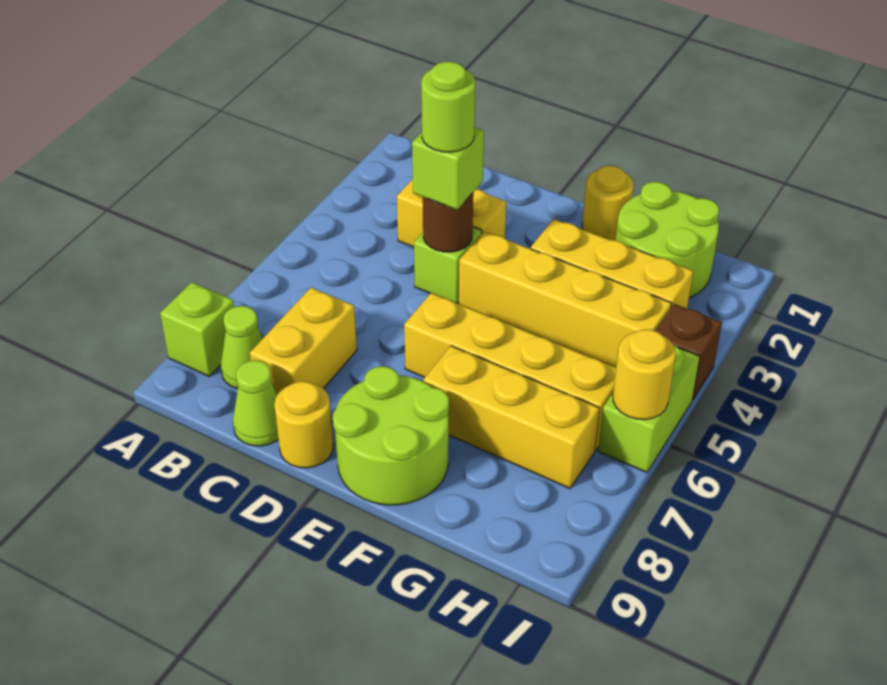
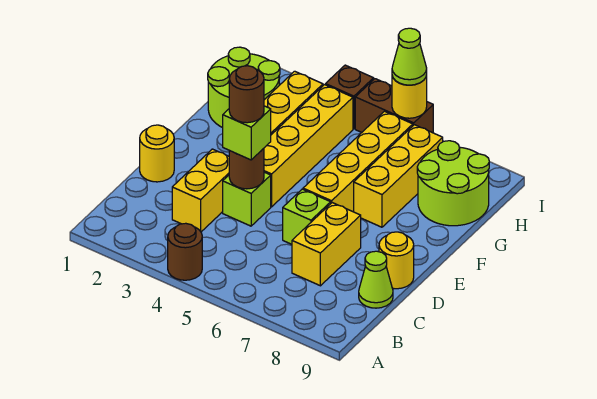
none -> brown round brick A4 level 1
lime brick A8 level 1 -> lime brick D6 level 1
lime cone B8 level 1 -> lime cone I6 level 3
yellow brick C7:C8 level 1 -> yellow brick C7:D7 level 1
lime round brick D4 level 4 -> brown round brick D4 level 4
lime round brick E8:F9 level 1 -> lime round brick G8:H9 level 1
yellow round brick F1 level 1 -> yellow round brick D1 level 1
lime brick I5:I6 level 1 -> brown brick I5:I6 level 1

